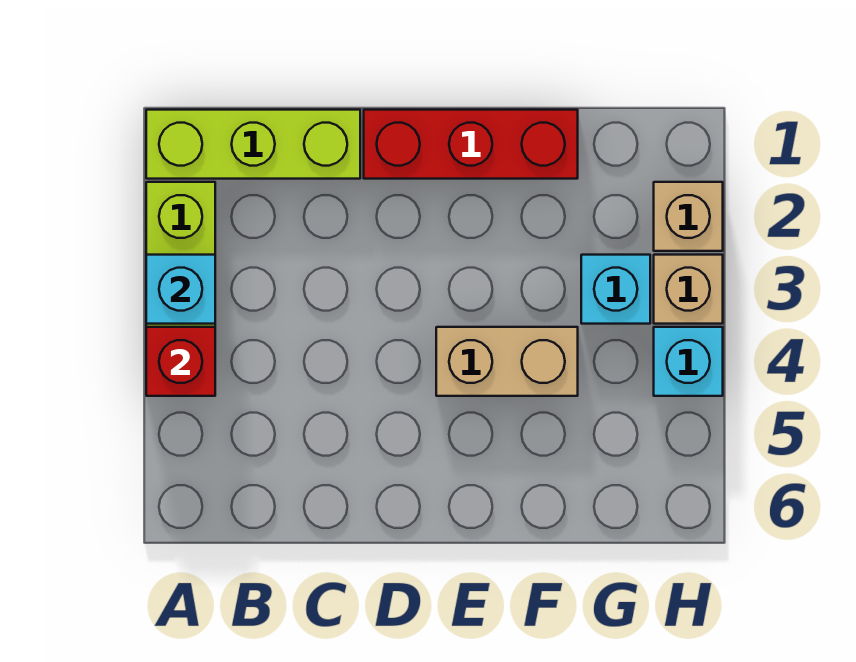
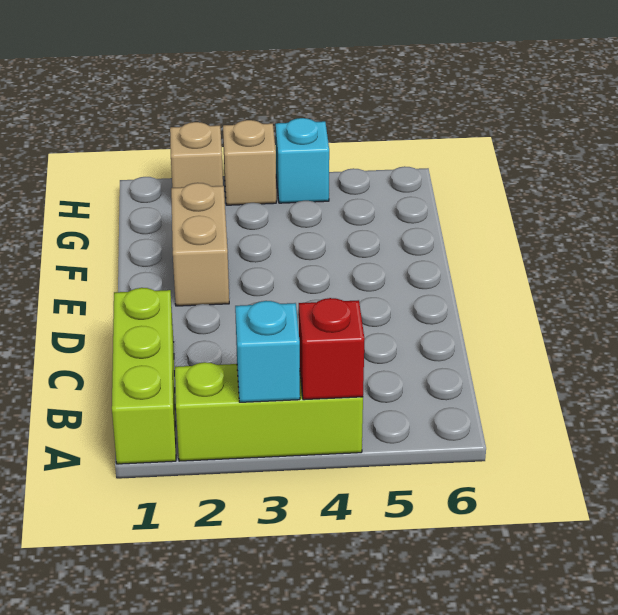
red brick D1:F1 level 1 -> none
tan brick E4:F4 level 1 -> tan brick E2:F2 level 1
cyan brick G3 level 1 -> none

